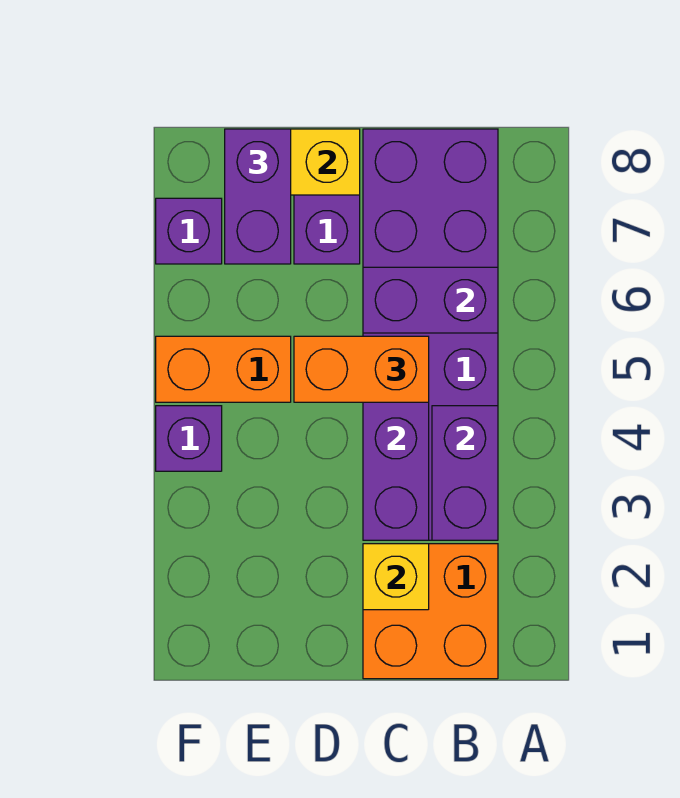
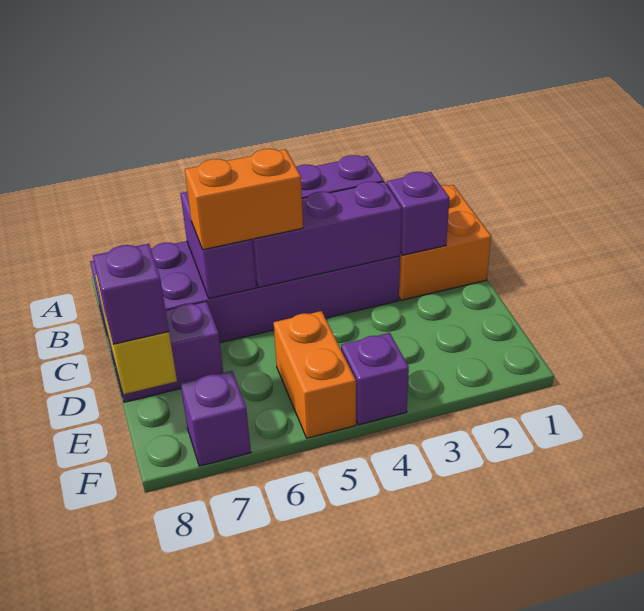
yellow brick C2 level 2 -> purple brick C2 level 2
orange brick C5:D5 level 3 -> orange brick C5:C6 level 3
purple brick E7:E8 level 3 -> purple brick E8 level 3

